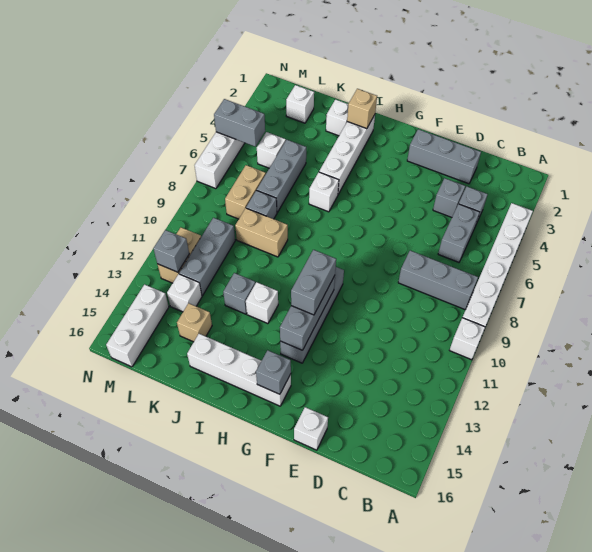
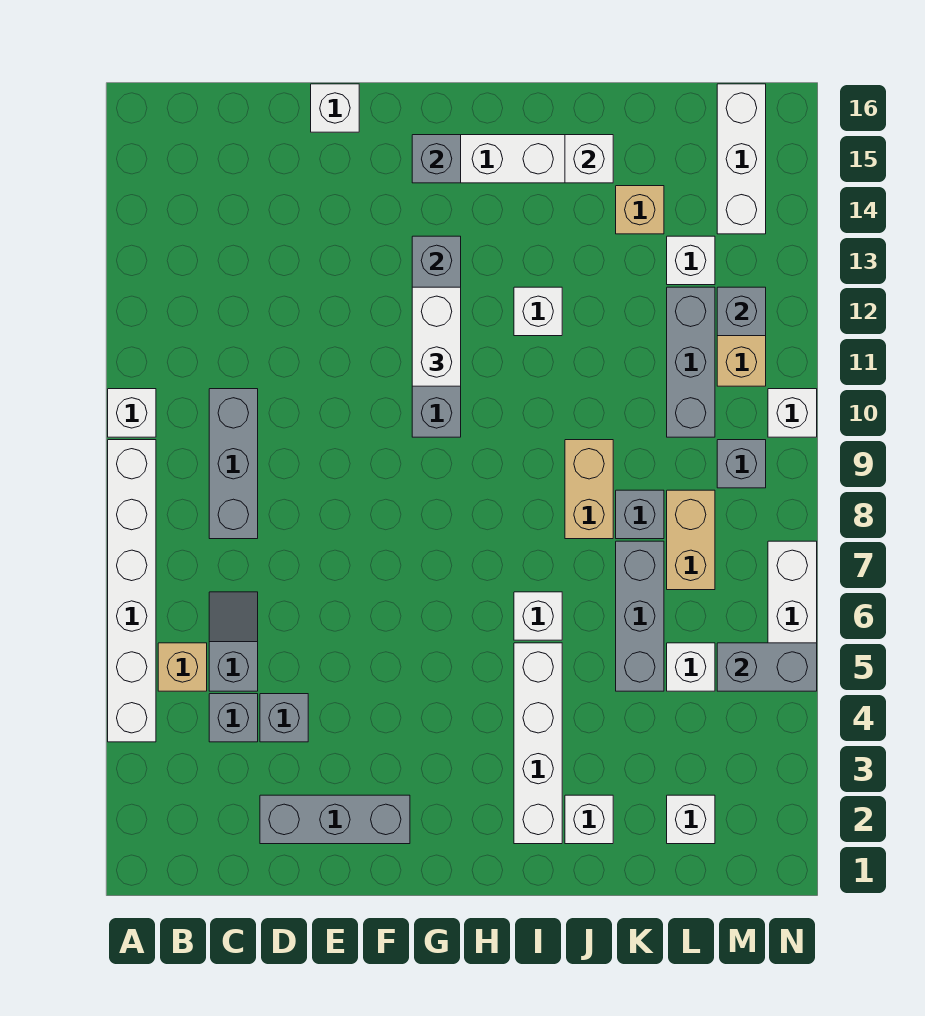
grey brick B8:D8 level 1 -> grey brick C8:C10 level 1
grey brick C5:C6 level 1 -> grey slope C5:C6 level 1 top 5
grey brick G11:G12 level 3 -> white brick G11:G12 level 3
tan brick I2 level 2 -> tan brick B5 level 1
tan brick J9:K9 level 1 -> tan brick J8:J9 level 1
grey brick J12 level 1 -> grey brick M9 level 1
none -> white brick J15 level 2
none -> white brick N10 level 1

